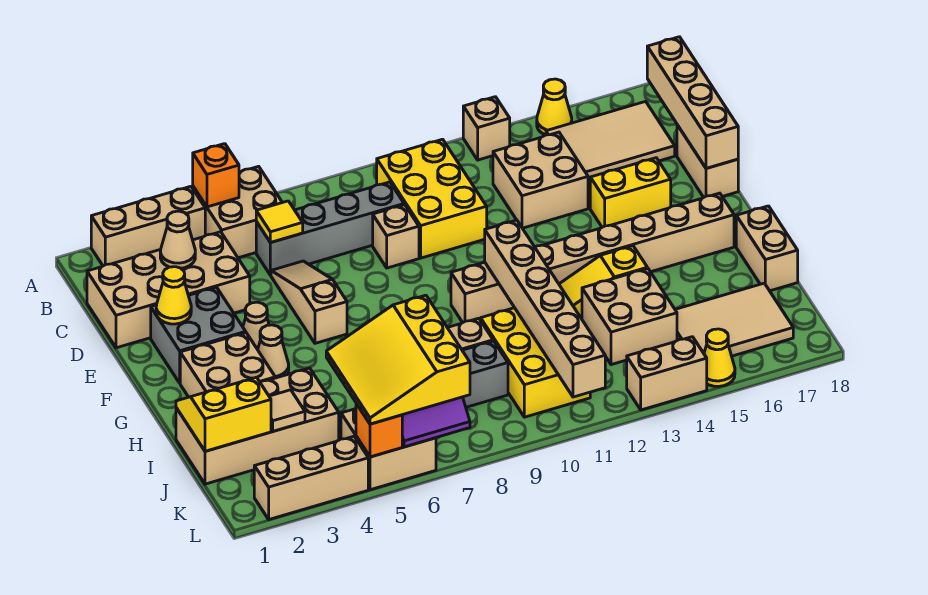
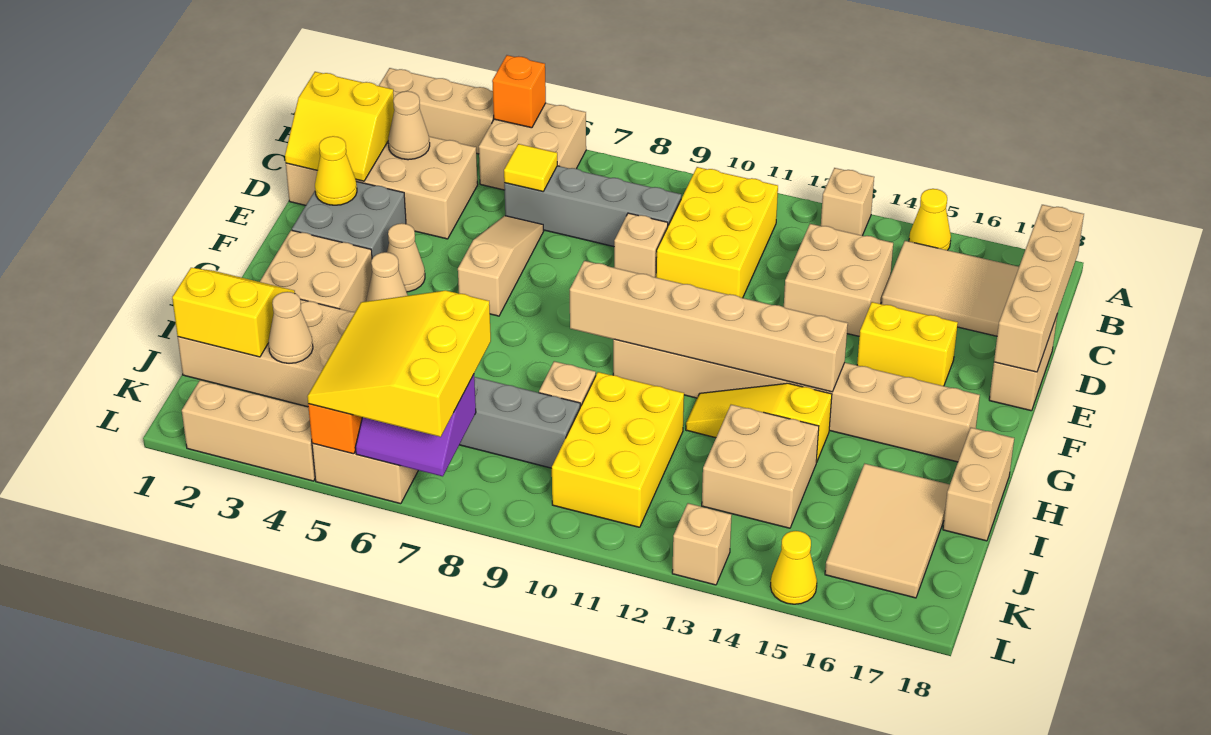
none -> yellow slope C1:D2 level 2 top C
tan brick G11:L11 level 2 -> tan brick G9:G14 level 2
tan tile J3 level 2 -> tan cone J3 level 2
tan tile J15:K17 level 1 -> tan tile I16:K17 level 1
tan brick L13:L14 level 1 -> tan brick L13 level 1

